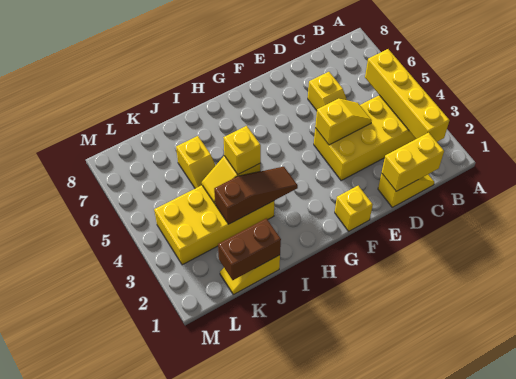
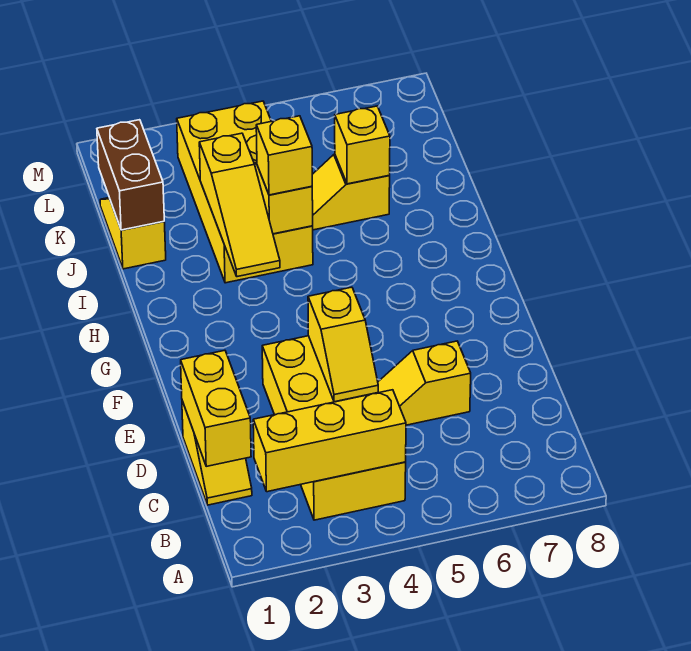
yellow brick B2:B5 level 2 -> yellow brick B2:B4 level 2
yellow brick F1 level 1 -> yellow brick J6 level 2
brown slope H3:J3 level 2 top J -> yellow slope H3:J3 level 2 top J

